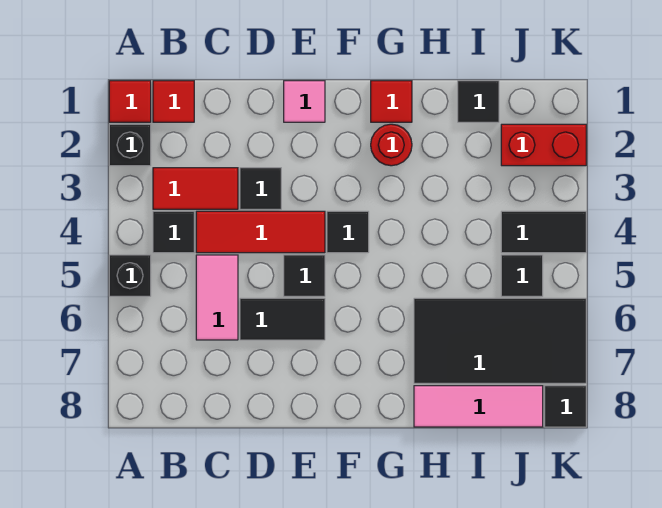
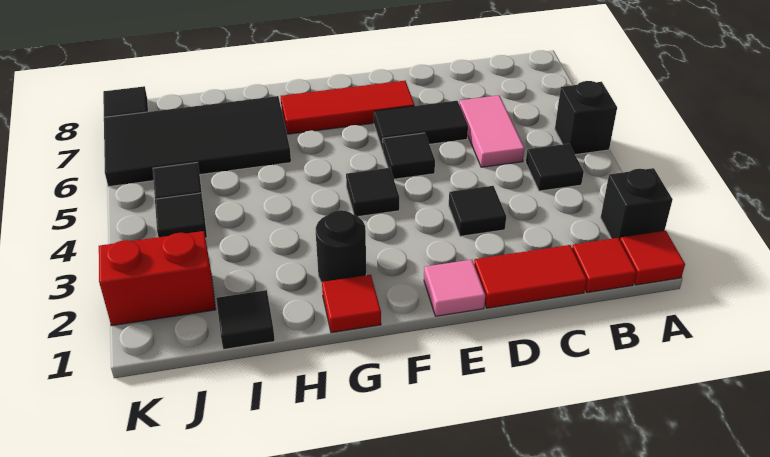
red tile B3:C3 level 1 -> red tile C1:D1 level 1
red tile C4:E4 level 1 -> red tile E7:G7 level 1
red round brick G2 level 1 -> black round brick G2 level 1
pink tile H8:J8 level 1 -> none
black tile J4:K4 level 1 -> black tile J4 level 1

